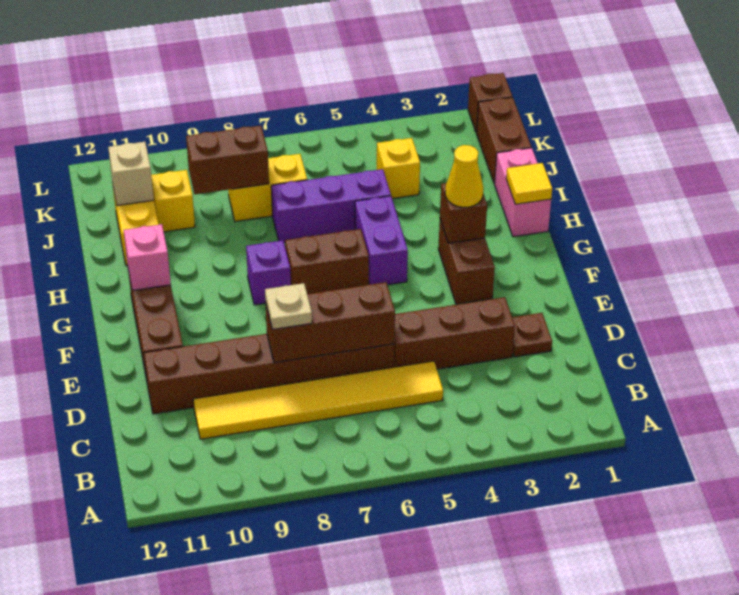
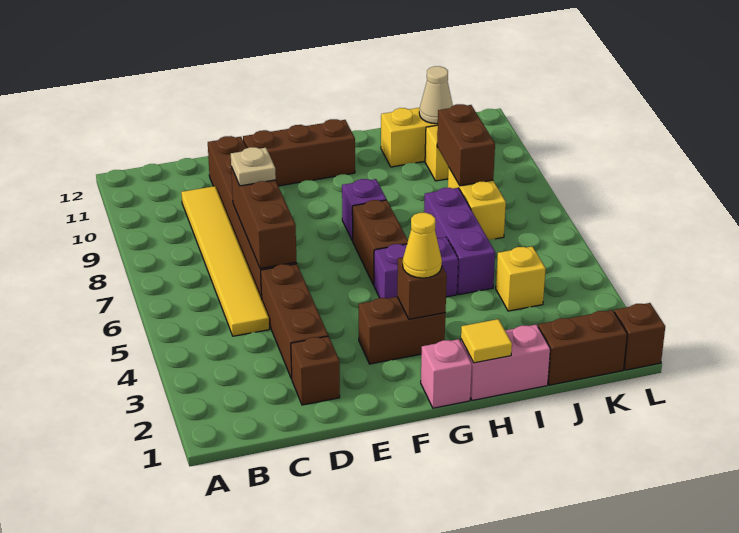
brown plate D2 level 1 -> brown brick D2 level 1
pink brick G11 level 2 -> pink brick G1 level 1
tan brick J11 level 2 -> tan cone J11 level 2

